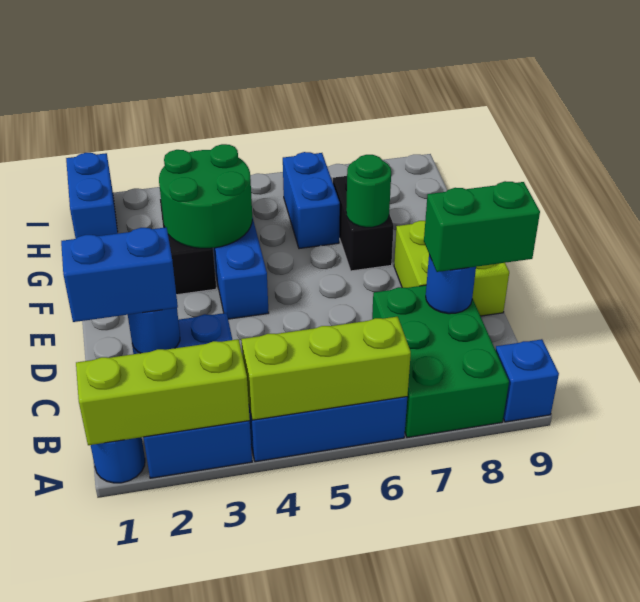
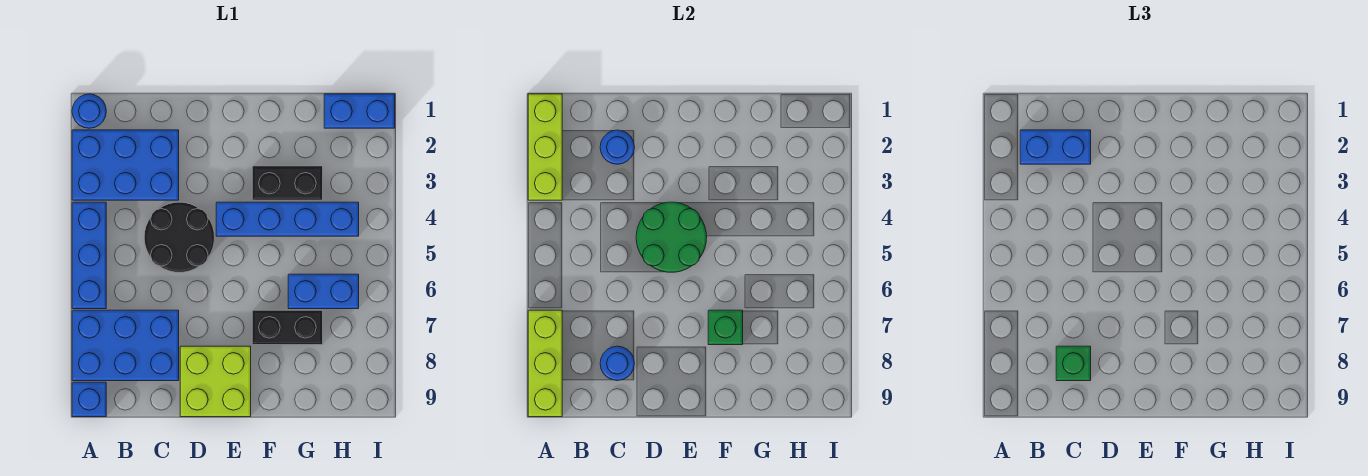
lime brick A4:A6 level 2 -> lime brick A7:A9 level 2
green brick A7:C8 level 1 -> blue brick A7:C8 level 1
blue brick C1:C2 level 3 -> blue brick B2:C2 level 3
none -> black round brick C4:D5 level 1
green brick C8:C9 level 3 -> green brick C8 level 3
green round brick F3:G4 level 2 -> green round brick D4:E5 level 2
green round brick F7 level 2 -> green brick F7 level 2

